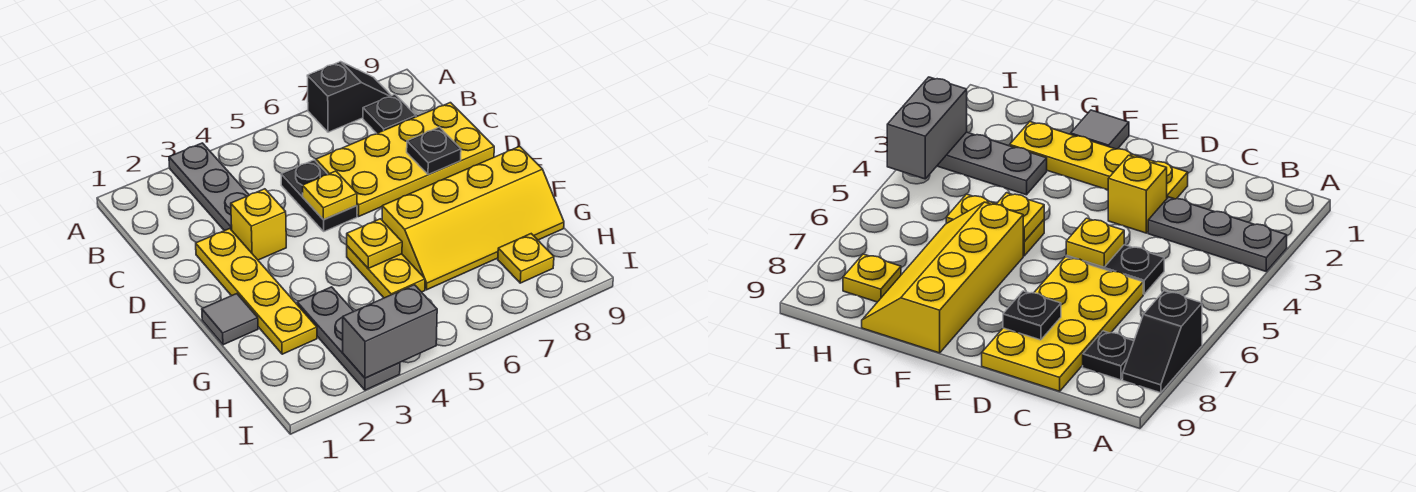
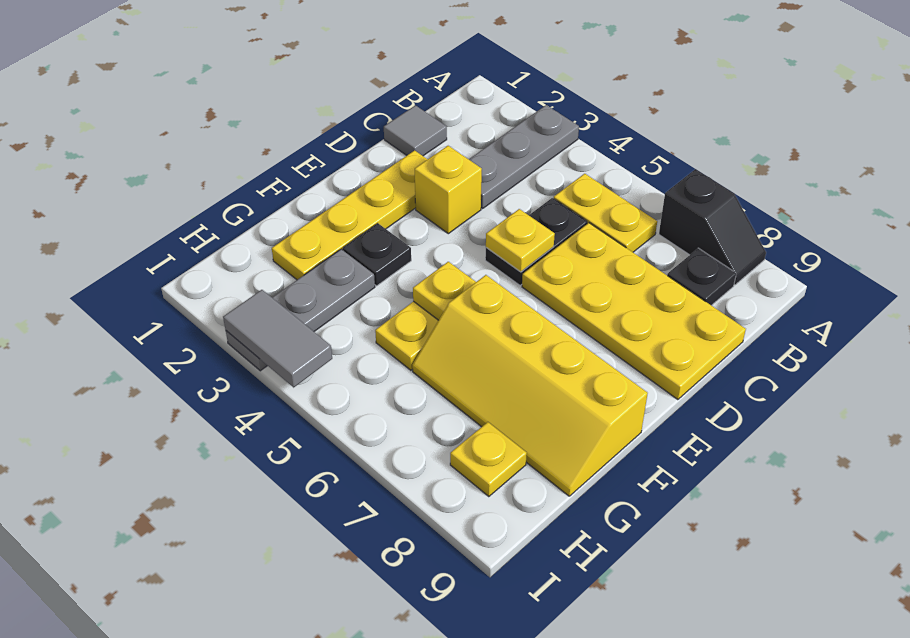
none -> yellow plate B5:B6 level 1
black plate D8 level 2 -> black plate F3 level 1
grey tile F1 level 1 -> grey tile C1 level 1
grey brick I3:I4 level 2 -> grey tile I3:I4 level 2

